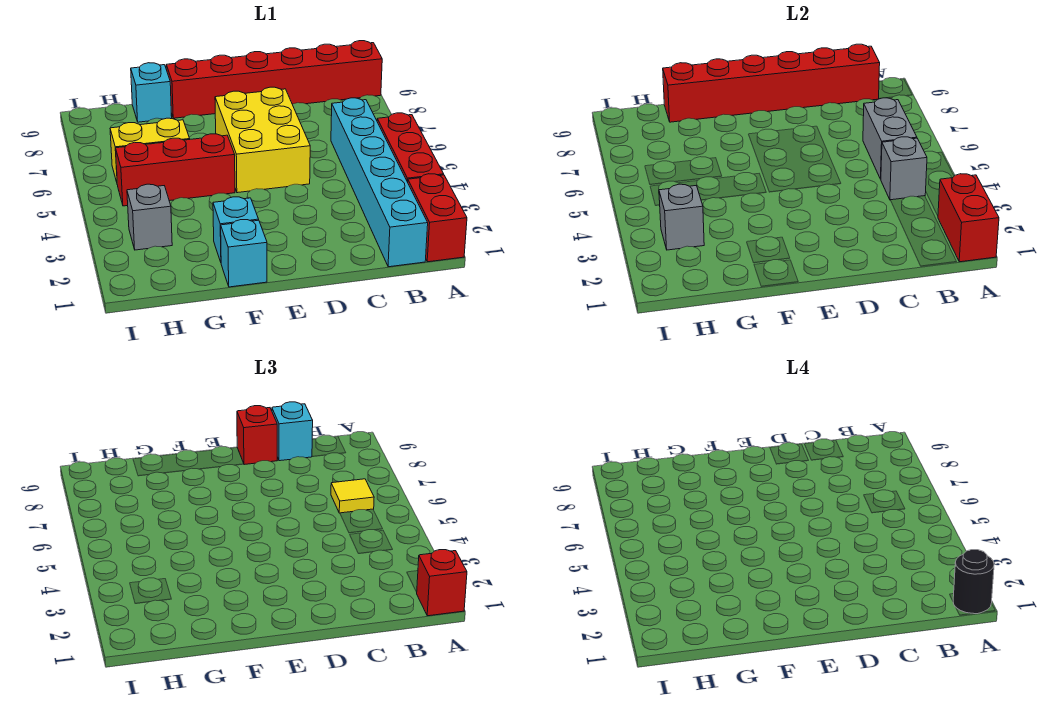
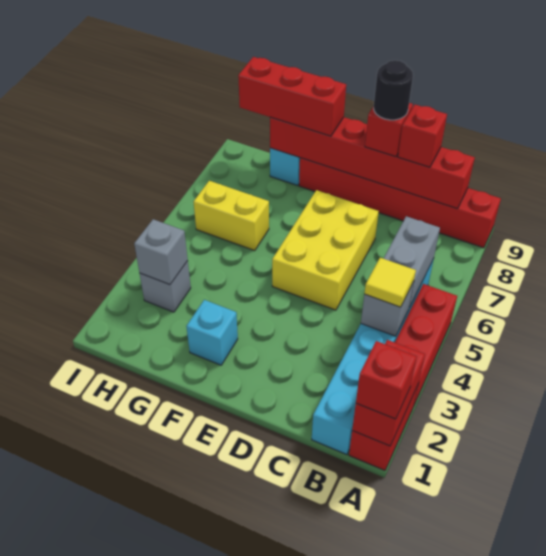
black round brick A1 level 4 -> black round brick D9 level 4
yellow tile B6 level 3 -> yellow tile B4 level 3
cyan brick C9 level 3 -> red brick C9 level 3
cyan brick F1 level 1 -> none
red brick F5:H5 level 1 -> red brick F9:H9 level 3

